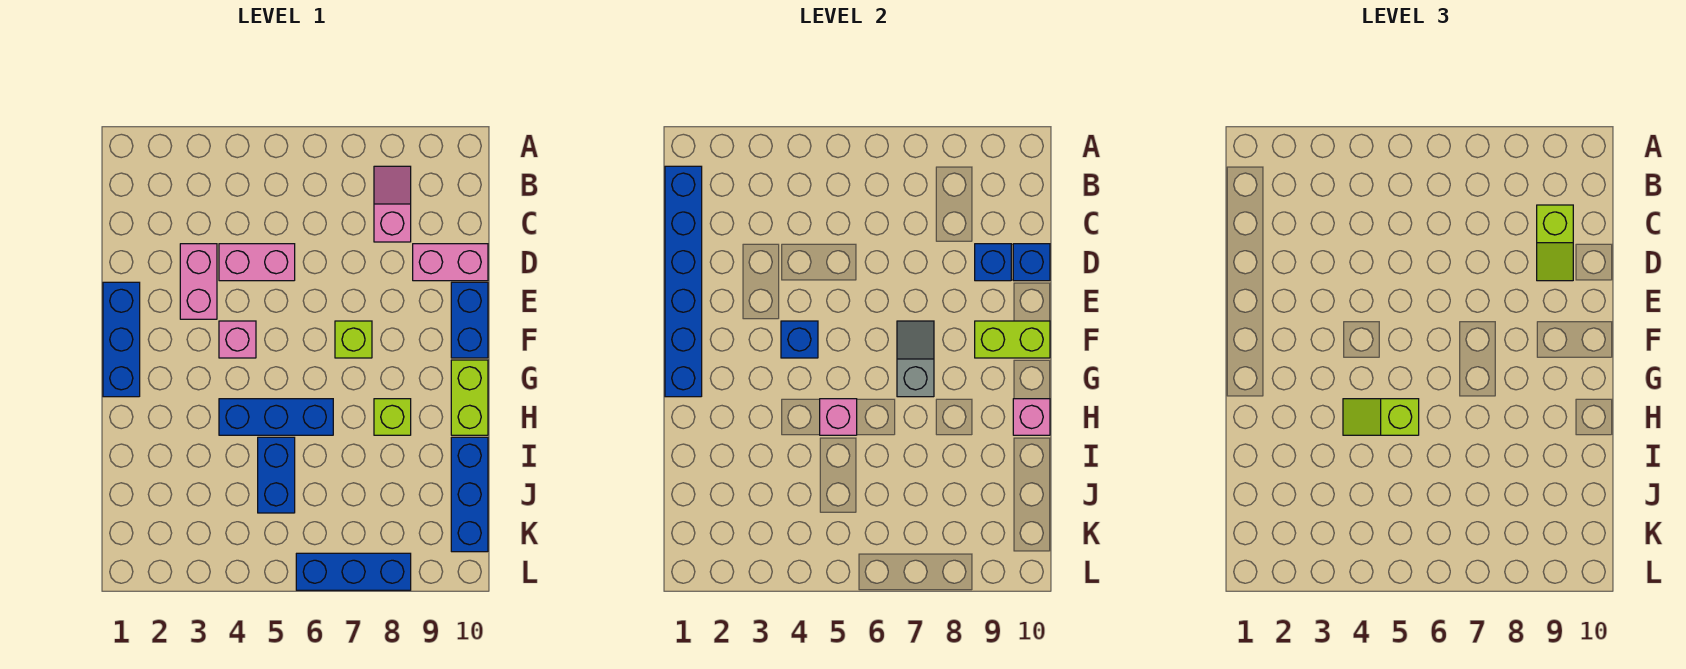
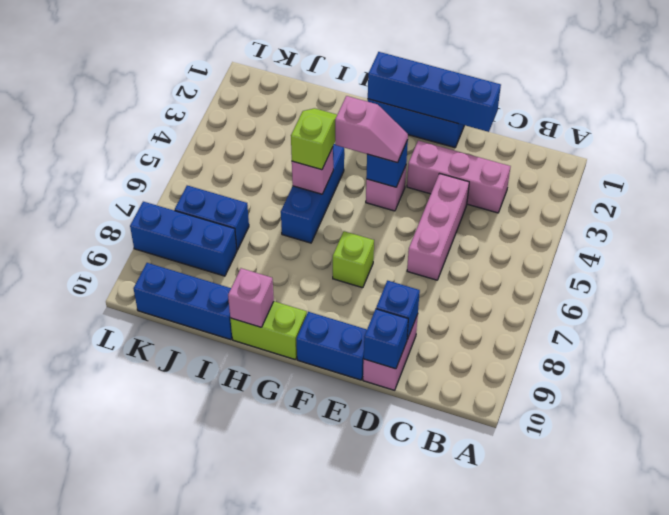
blue brick B1:G1 level 2 -> blue brick D1:G1 level 2
pink slope B8:C8 level 1 top C -> pink slope F4:G4 level 3 top G
lime slope C9:D9 level 3 top C -> none
pink brick D3:E3 level 1 -> pink brick C3:E3 level 1
pink brick D4:D5 level 1 -> pink brick D4:D6 level 1
grey slope F7:G7 level 2 top G -> none
lime brick F9:F10 level 2 -> none
lime brick H8 level 1 -> none
blue brick I5:J5 level 1 -> blue brick J7:K7 level 1
blue brick L6:L8 level 1 -> blue brick J8:L8 level 1

